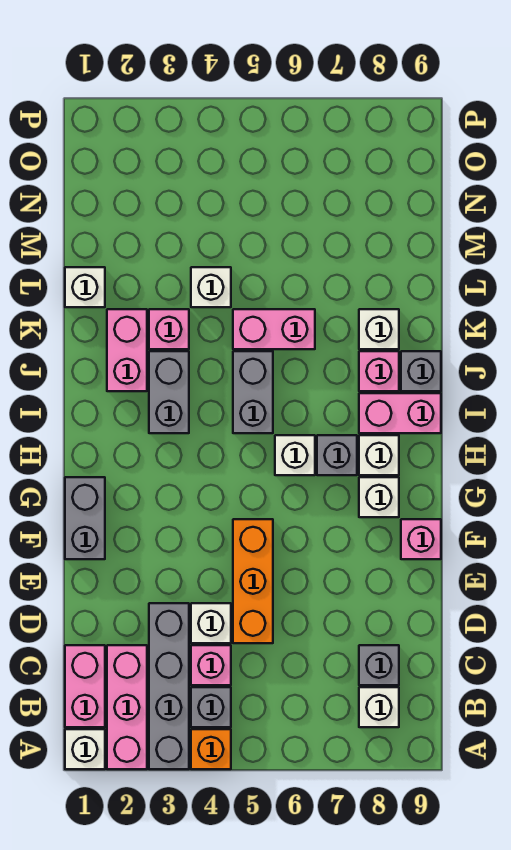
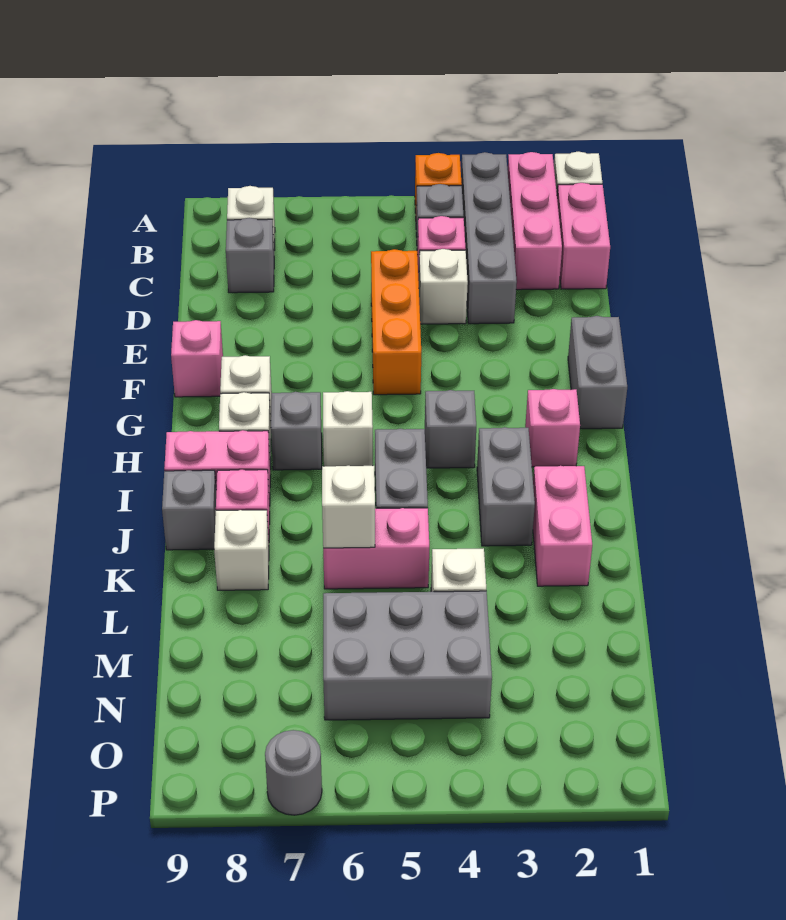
none -> grey brick H4 level 1
pink brick K3 level 1 -> pink brick H2 level 1
white brick L1 level 1 -> white brick K6 level 2
none -> grey brick M4:N6 level 1
none -> grey round brick P7 level 1

